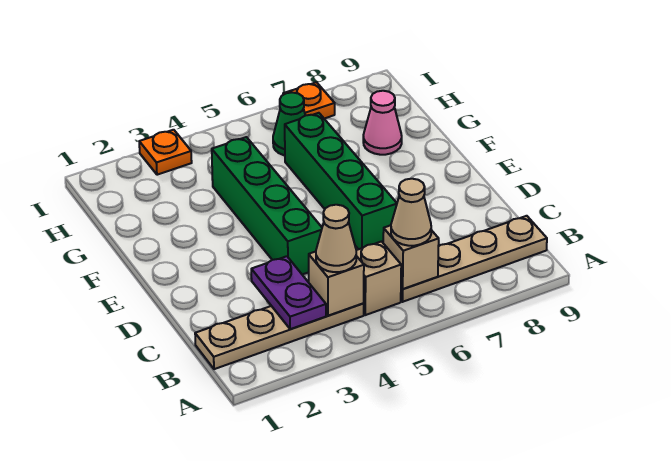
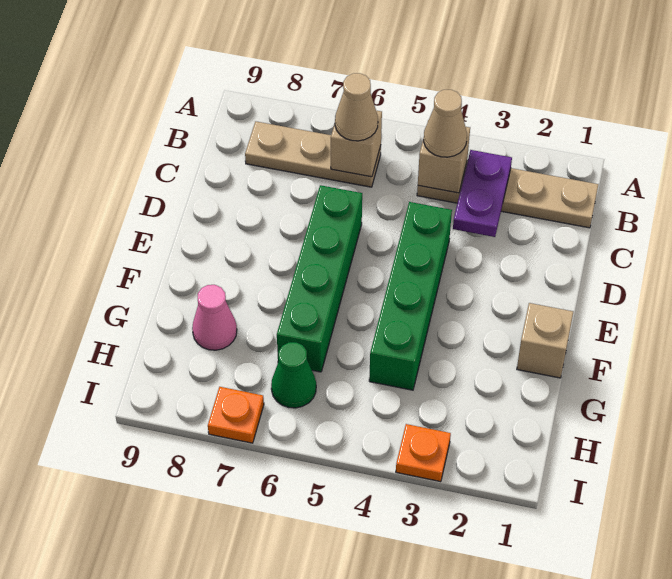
tan brick B5 level 1 -> tan brick F1 level 1
tan plate B6:B9 level 1 -> tan plate B6:B8 level 1

